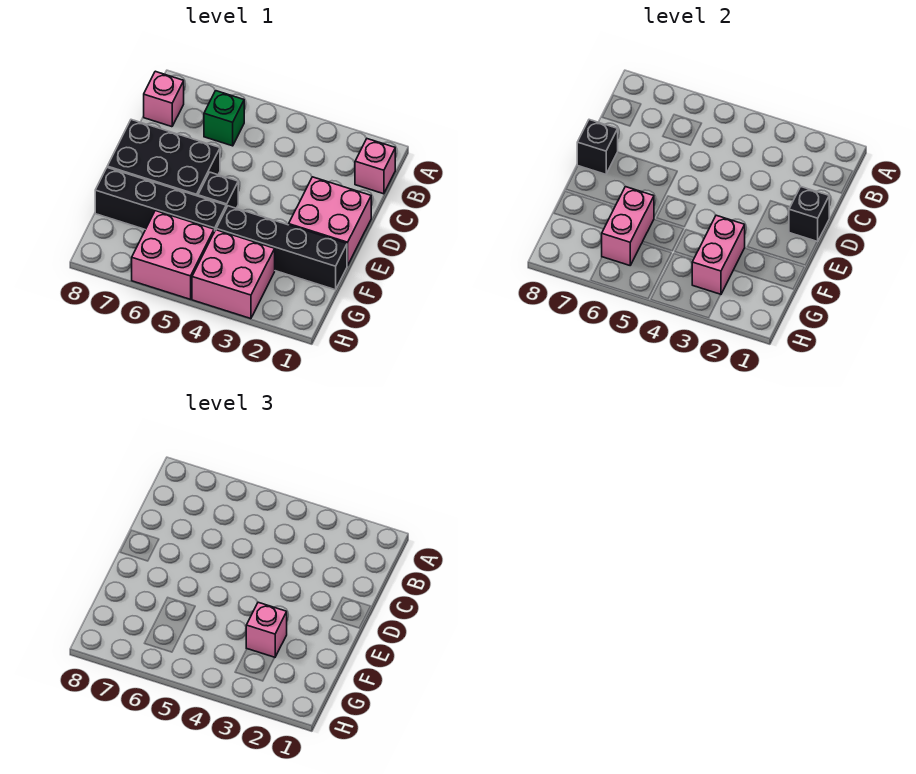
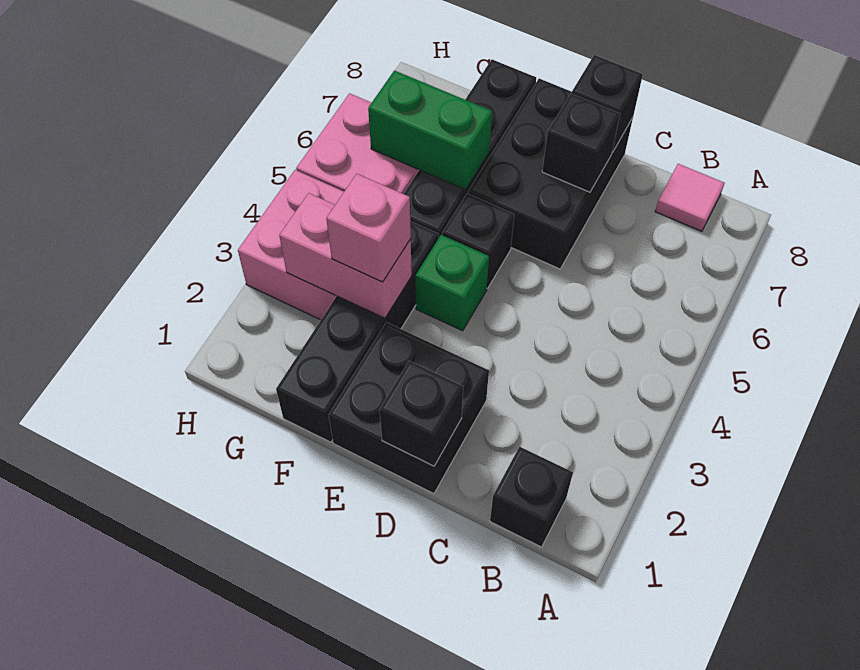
pink brick B1 level 1 -> black brick B1 level 1
green brick B6 level 1 -> green brick E4 level 1
pink brick B8 level 1 -> pink tile B8 level 1
pink brick D1:E2 level 1 -> black brick D1:E2 level 1
none -> black brick D7 level 2
pink brick F6:G6 level 2 -> green brick F6:G6 level 2

